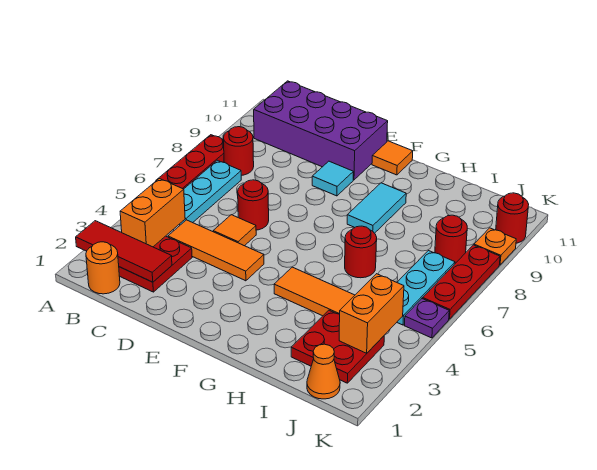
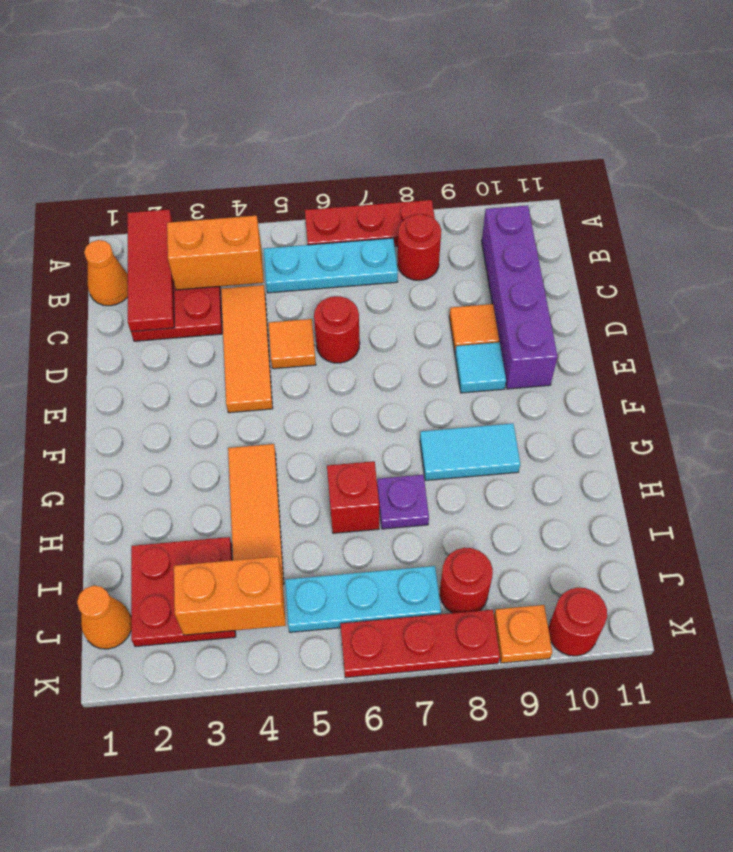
orange round brick B1 level 1 -> orange cone B1 level 1
purple brick B10:E11 level 1 -> purple brick B10:E10 level 1
orange tile F11 level 1 -> orange tile D9 level 1
red round brick H6 level 1 -> red brick H6 level 1
purple plate K5 level 1 -> purple plate H7 level 1

